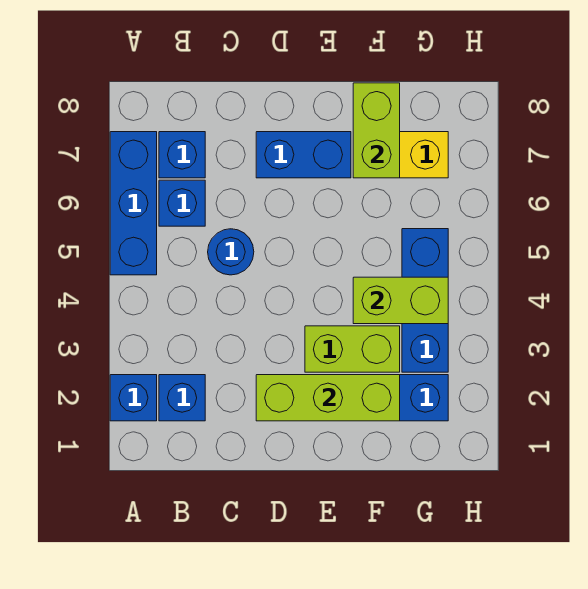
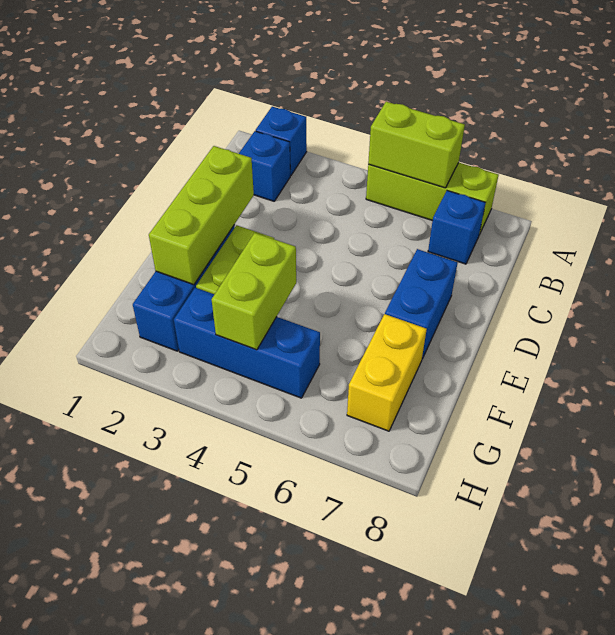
blue brick A5:A7 level 1 -> lime brick A5:A7 level 1
blue brick B6 level 1 -> none
blue round brick C5 level 1 -> none
lime brick F7:F8 level 2 -> lime brick A5:A6 level 2

